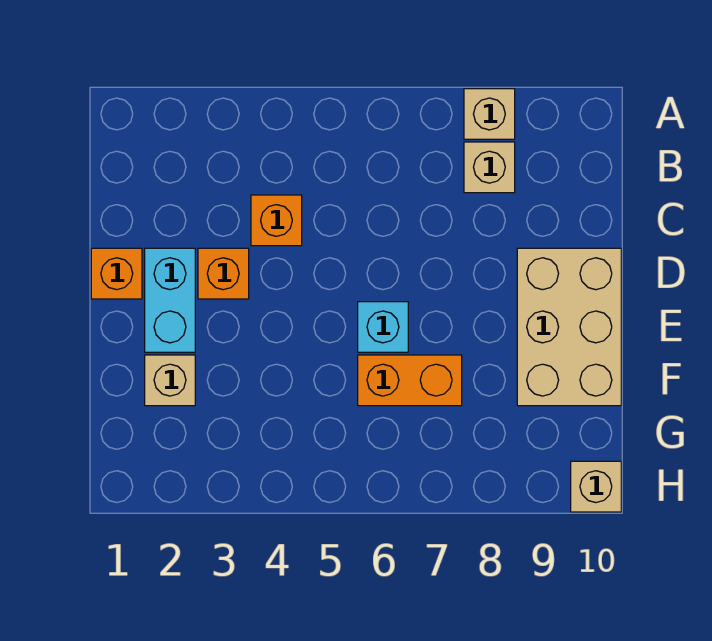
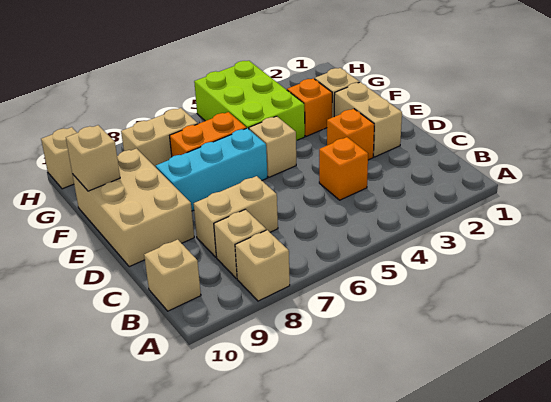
none -> tan brick B10 level 1
none -> tan brick C7:C8 level 1
orange brick D1 level 1 -> orange brick F3 level 1
cyan brick D2:E2 level 1 -> tan brick D2:E2 level 1
none -> tan brick E5 level 1
cyan brick E6 level 1 -> cyan brick E6:E8 level 1
none -> lime brick F4:H5 level 1
none -> tan brick F10 level 2
none -> tan brick G7:G8 level 1

